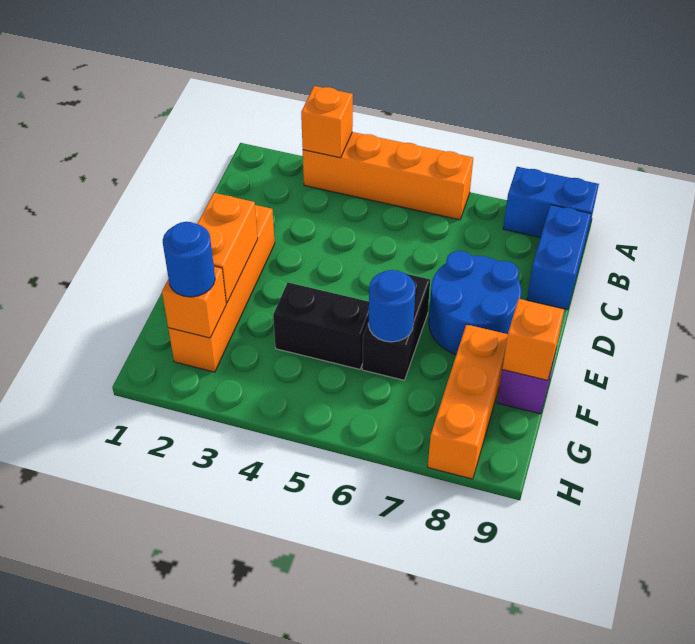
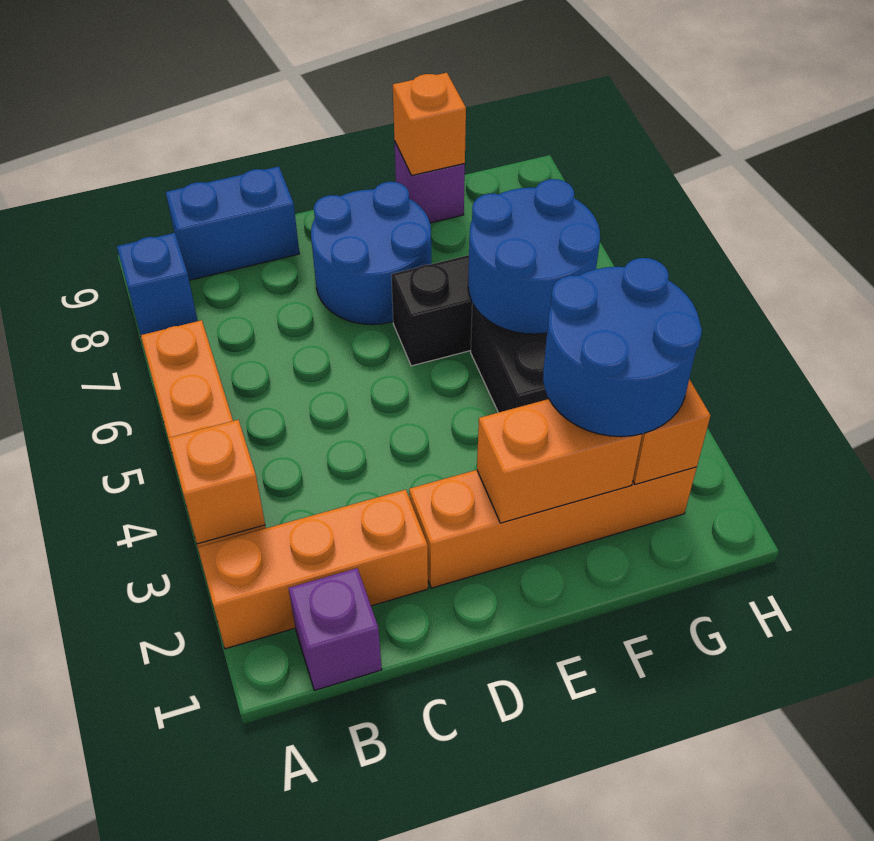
blue brick A8:A9 level 1 -> blue brick A8 level 1
none -> purple brick B1 level 1
blue round brick F6 level 2 -> blue round brick F5:G6 level 2
orange brick F8:H8 level 1 -> orange brick A2:C2 level 1
blue round brick G2 level 3 -> blue round brick F2:G3 level 3

